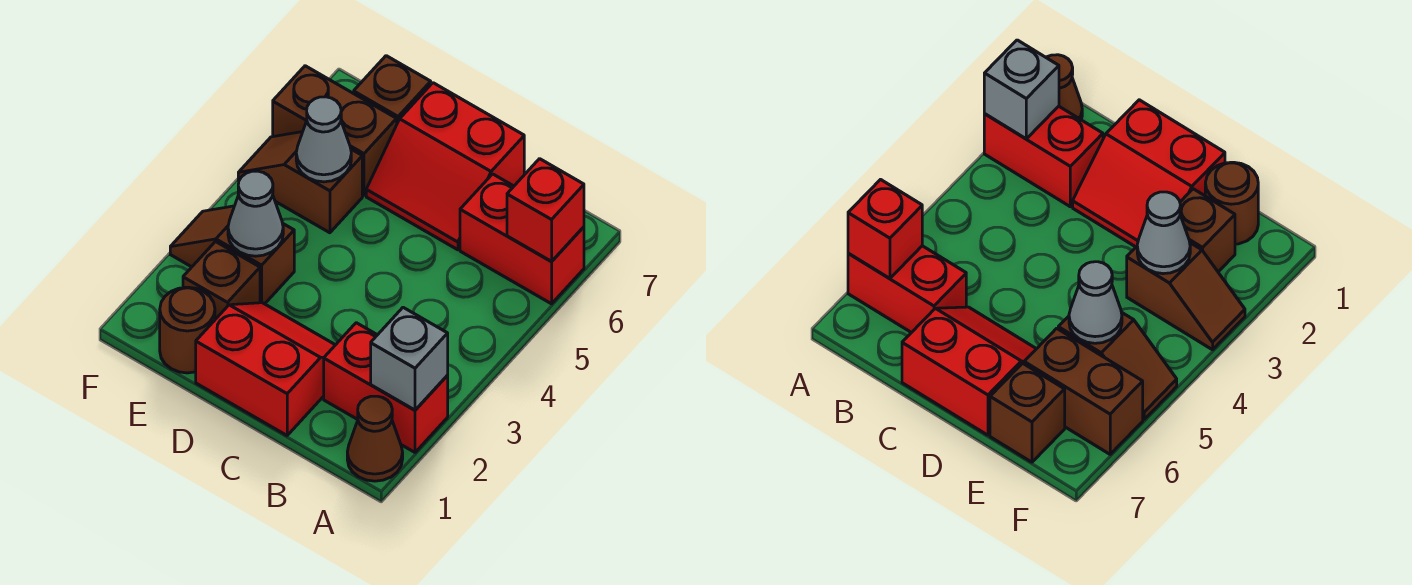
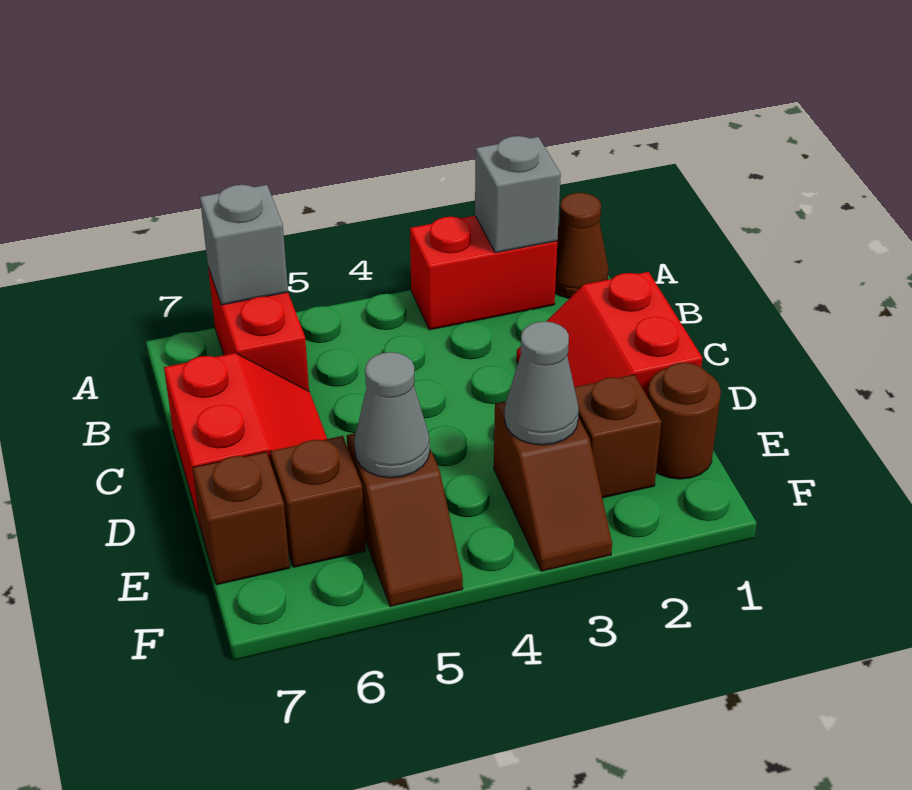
red brick A2:B2 level 1 -> red brick A2:A3 level 1
red brick A6 level 2 -> grey brick A6 level 2
brown brick E6:F6 level 1 -> brown brick E6 level 1

